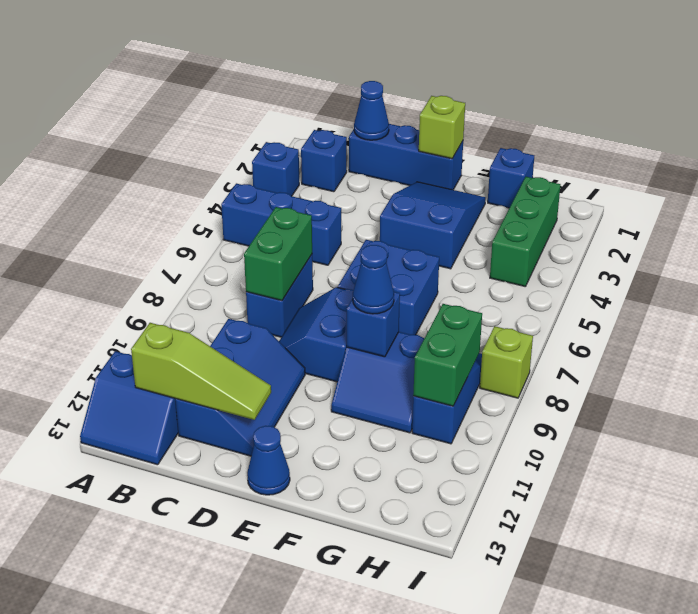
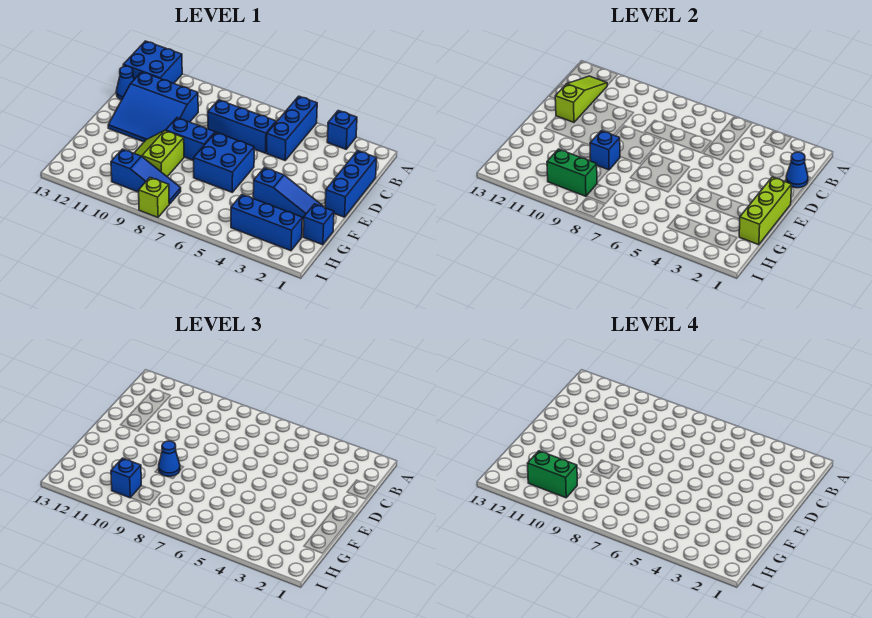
blue slope A12:B13 level 1 top 12 -> blue brick A12:B13 level 1
blue brick B2 level 1 -> blue brick H10 level 3
lime slope B12:D12 level 2 top B -> lime slope B12:D12 level 2 top D
blue brick C7:C8 level 1 -> blue brick C6:C8 level 1
green brick C7:C8 level 2 -> green brick H10:H11 level 4
blue slope C10:D12 level 1 top C -> blue slope C10:E12 level 1 top C
lime brick E1 level 2 -> lime brick E1:G1 level 2
blue slope E2:F4 level 1 top 4 -> blue slope F2:F4 level 1 top 4
blue cone E13 level 1 -> blue cone C13 level 1
blue slope F9:G10 level 1 top 9 -> lime slope F9:G10 level 1 top 9
green brick H2:H4 level 1 -> blue brick H2:H4 level 1

